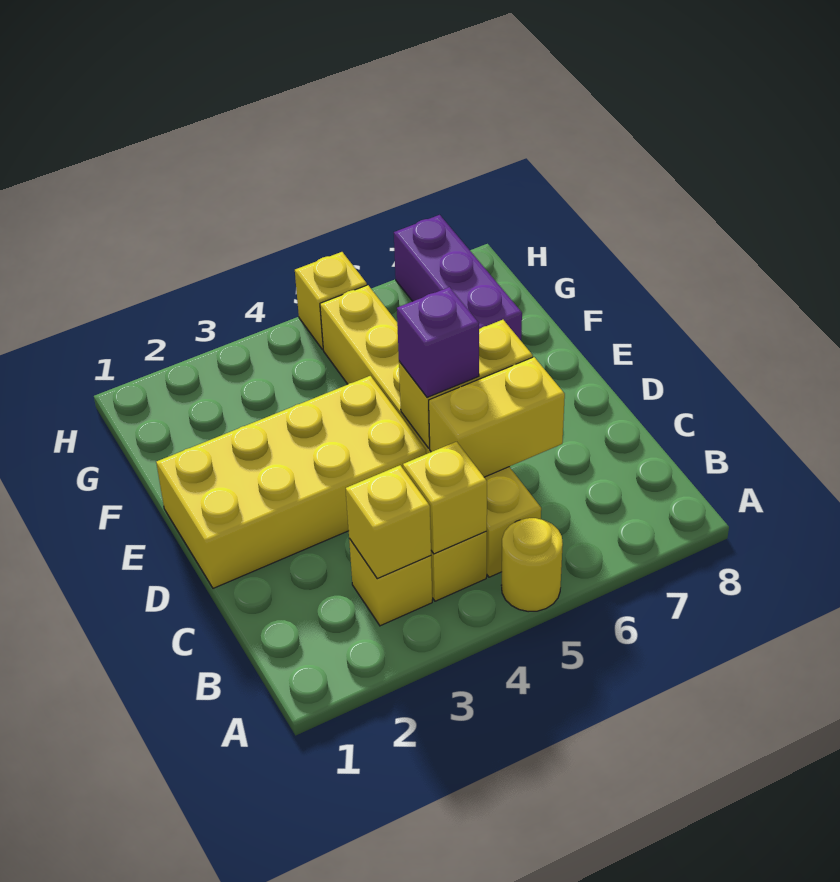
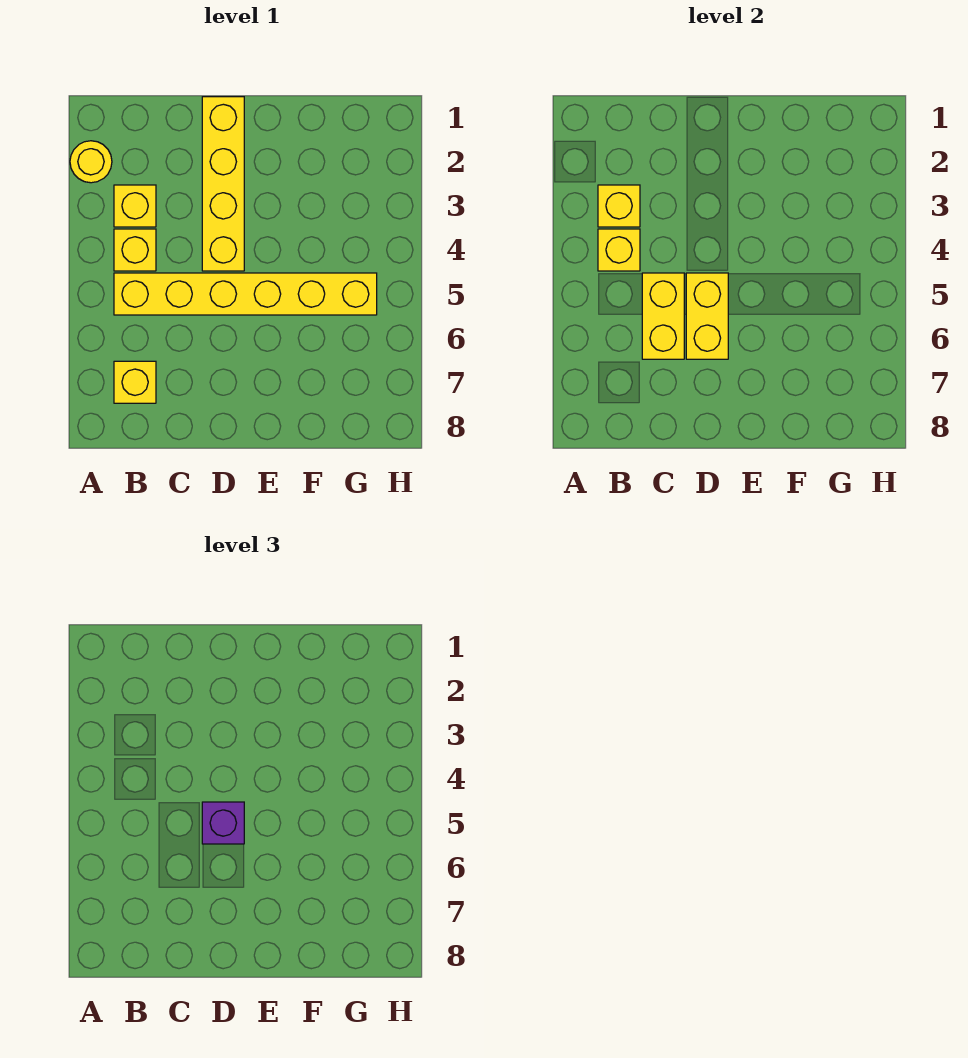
yellow round brick A5 level 1 -> yellow round brick A2 level 1
yellow brick D1:E4 level 1 -> yellow brick D1:D4 level 1
purple brick F7:H7 level 1 -> none
yellow brick H5 level 1 -> yellow brick B7 level 1

